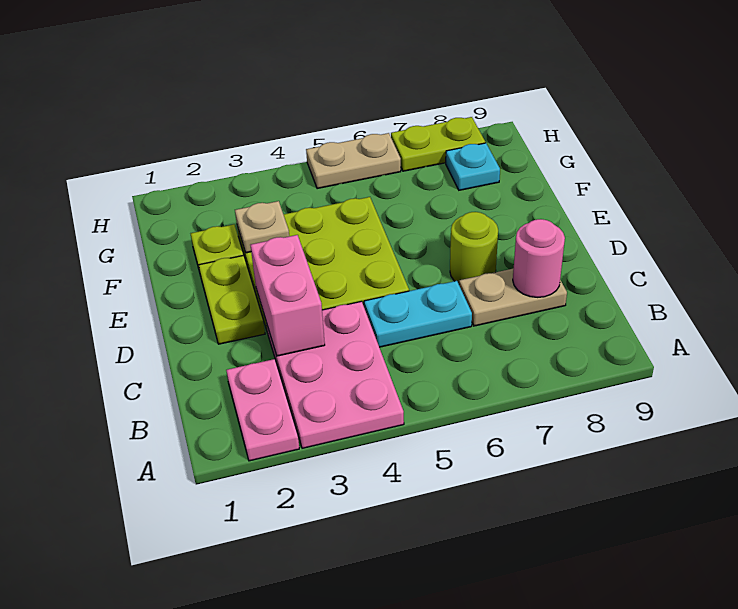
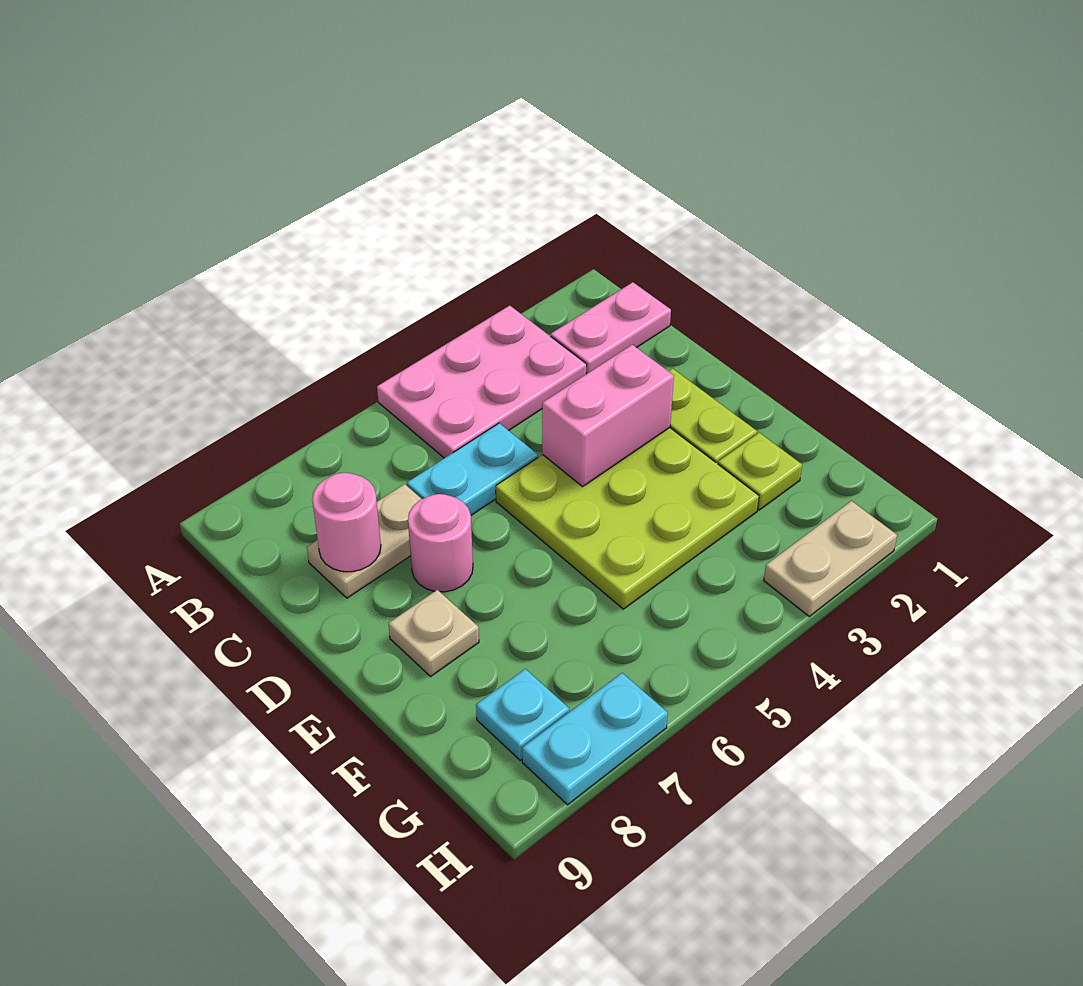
pink plate A2:B2 level 1 -> pink plate B1:B2 level 1
pink plate A3:C4 level 1 -> pink plate A3:B5 level 1
pink brick C3:D3 level 2 -> pink brick D3:D4 level 2
lime round brick D7 level 1 -> pink round brick D7 level 1
tan plate F3 level 2 -> tan plate E8 level 1
tan plate H5:H6 level 1 -> tan plate H2:H3 level 1
lime plate H7:H8 level 1 -> cyan plate H7:H8 level 1

